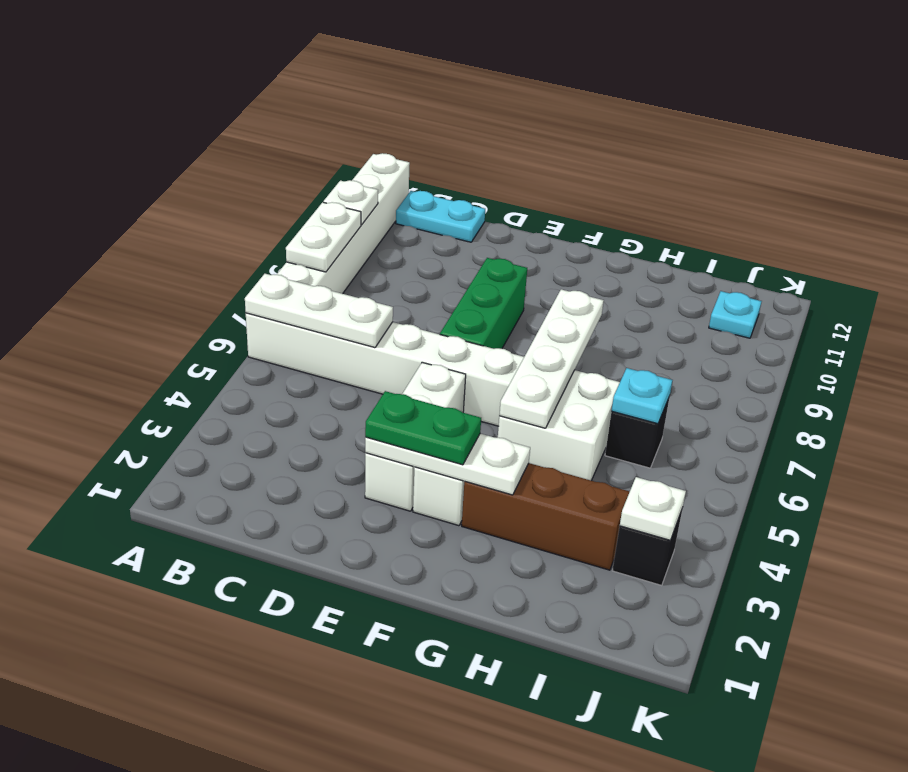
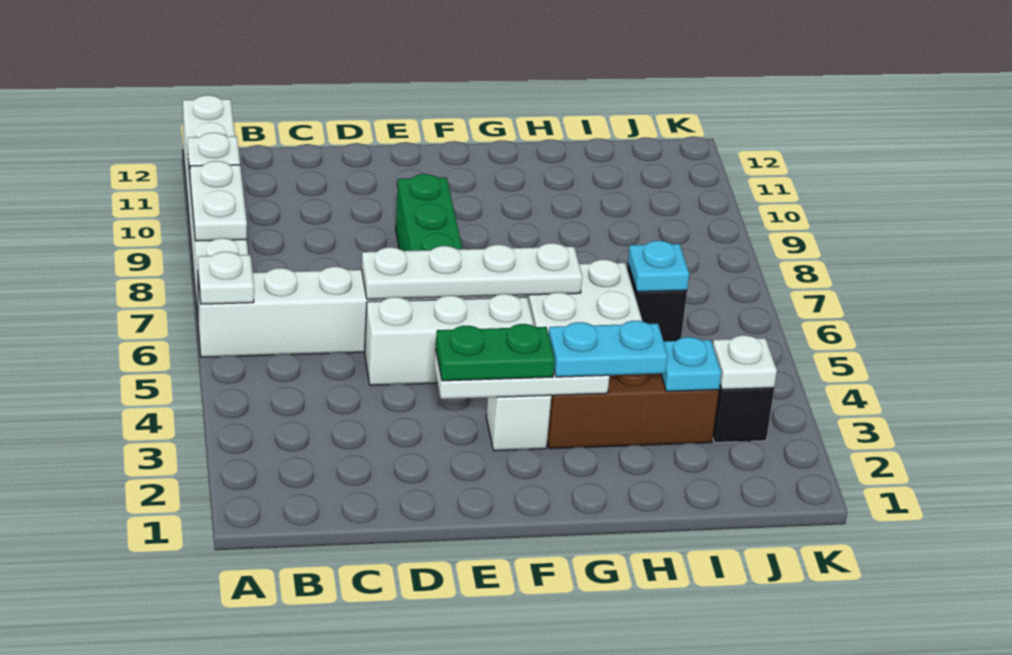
white plate A6:C6 level 2 -> white plate A6 level 2
cyan plate B12:C12 level 1 -> cyan plate G3:H3 level 3
white brick E3:E5 level 1 -> white brick D5:F5 level 1
white plate G5:G8 level 2 -> white plate D6:G6 level 2
cyan plate J11 level 1 -> cyan plate I3 level 2

